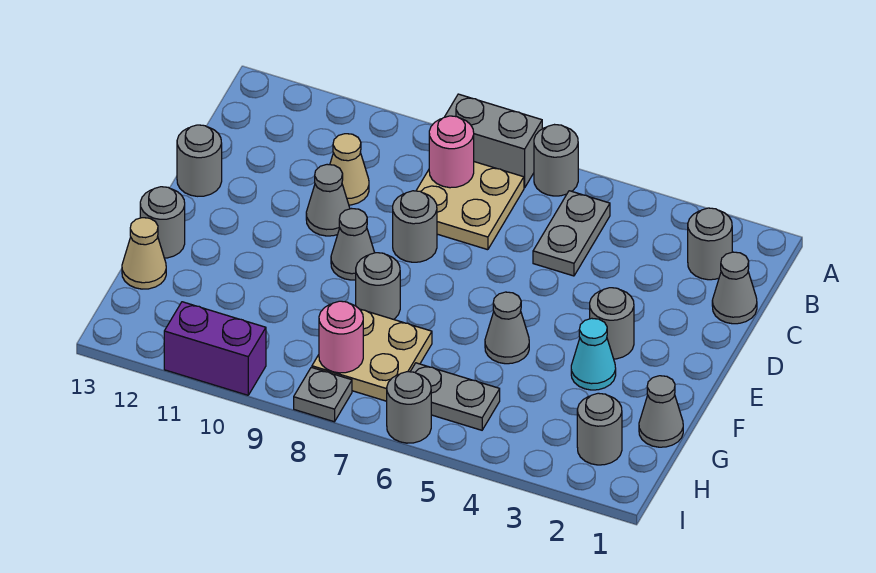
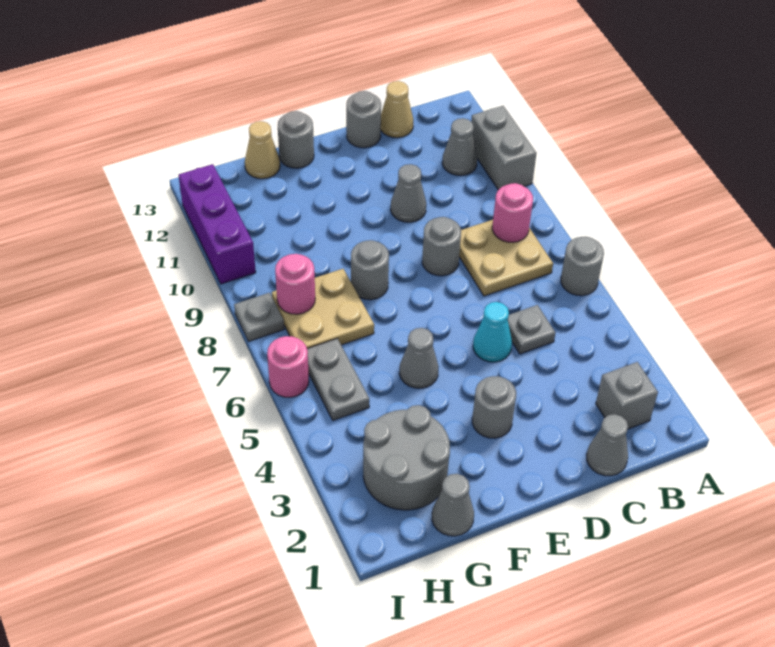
grey brick A7:A8 level 1 -> grey brick A10:A11 level 1
grey round brick B2 level 1 -> grey brick B2 level 1
grey plate B5:C5 level 1 -> grey plate C5 level 1
tan cone C10 level 1 -> tan cone C13 level 1
grey cone E9 level 1 -> grey cone B11 level 1
cyan cone F3 level 1 -> cyan cone D5 level 1
grey round brick H2 level 1 -> grey round brick G2:H3 level 1
grey round brick I6 level 1 -> pink round brick I6 level 1
purple brick I10:I11 level 1 -> purple brick I10:I12 level 1

